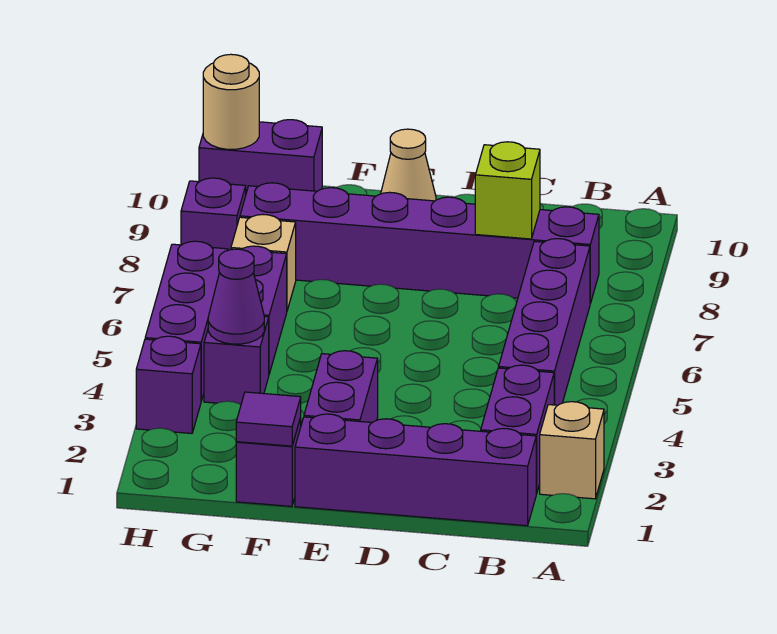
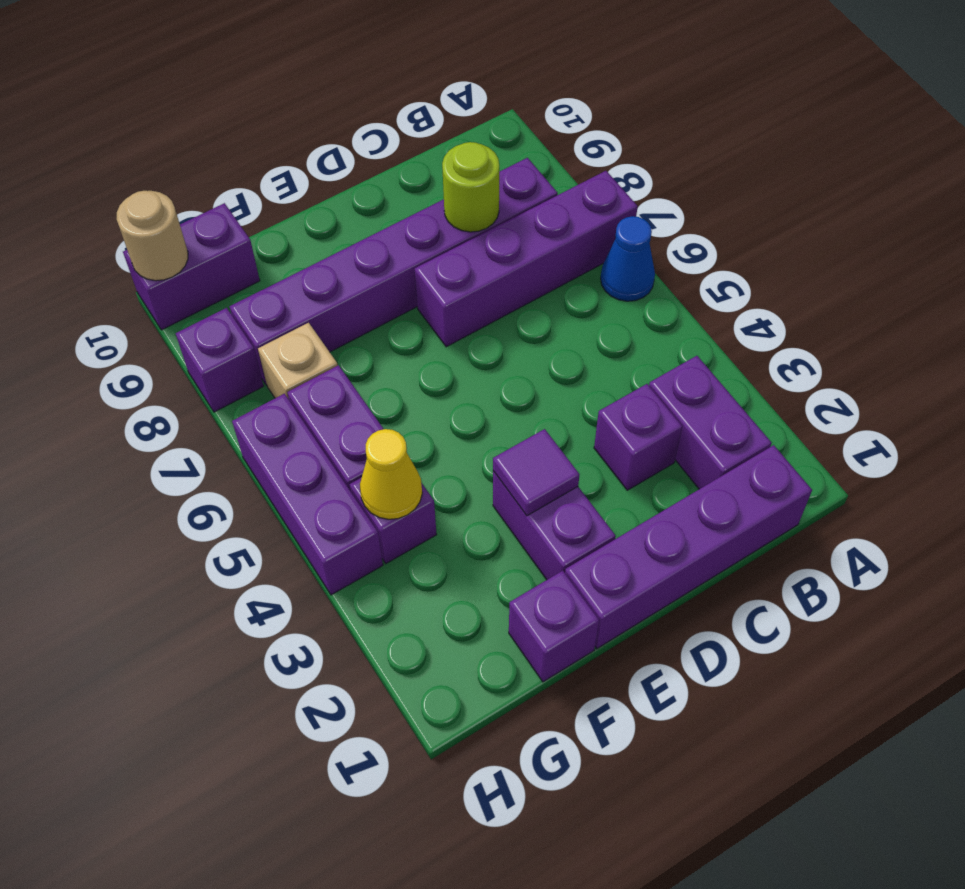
tan brick A2 level 1 -> none
none -> blue cone A6 level 1
purple brick B4:B7 level 1 -> purple brick A7:D7 level 1
lime brick C8 level 2 -> lime round brick C8 level 2
tan cone E10 level 1 -> none
purple tile F1 level 2 -> purple tile E3 level 2
purple cone G4 level 2 -> yellow cone G4 level 2
purple brick H3 level 1 -> purple brick C3 level 1

